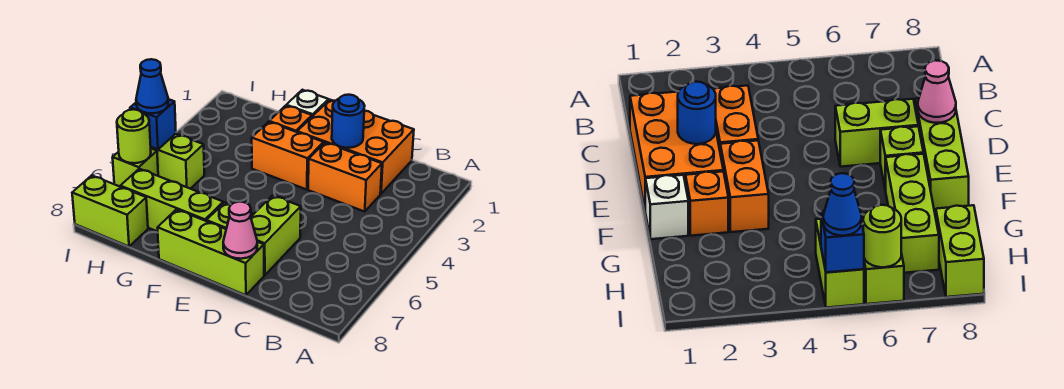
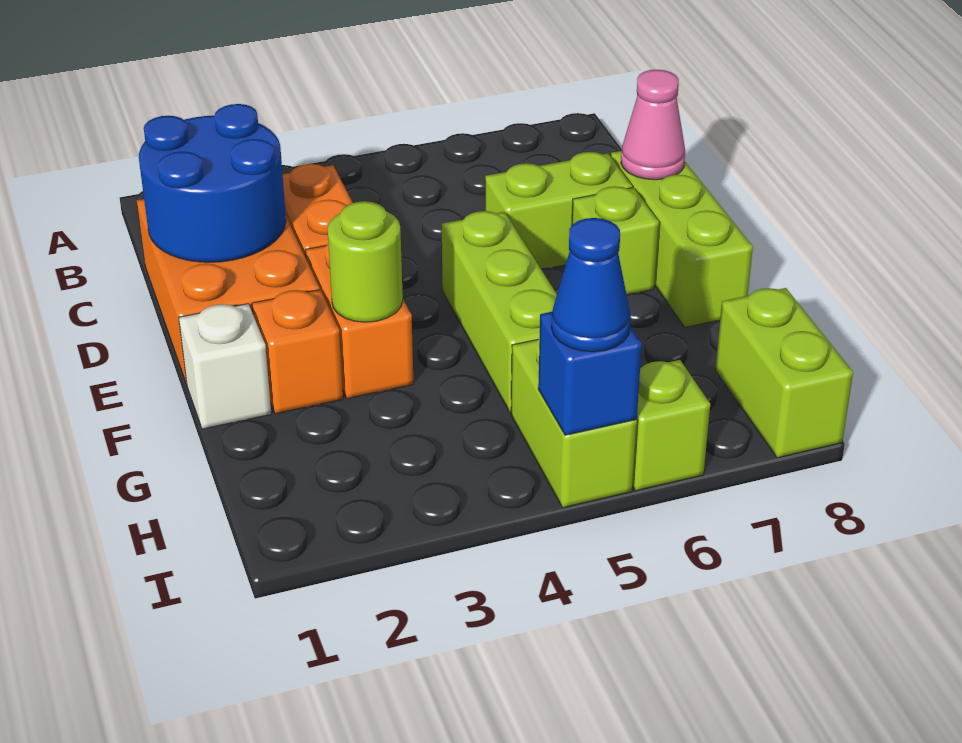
blue round brick D2 level 2 -> blue round brick C1:D2 level 2
lime brick F7:H7 level 1 -> lime brick E5:G5 level 1
lime round brick I6 level 2 -> lime round brick F3 level 2

